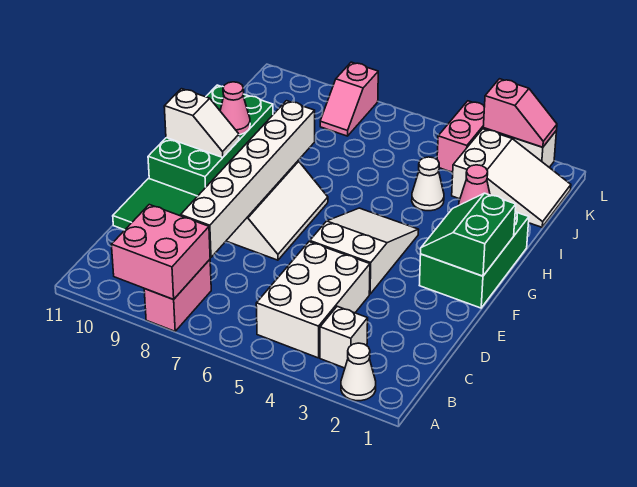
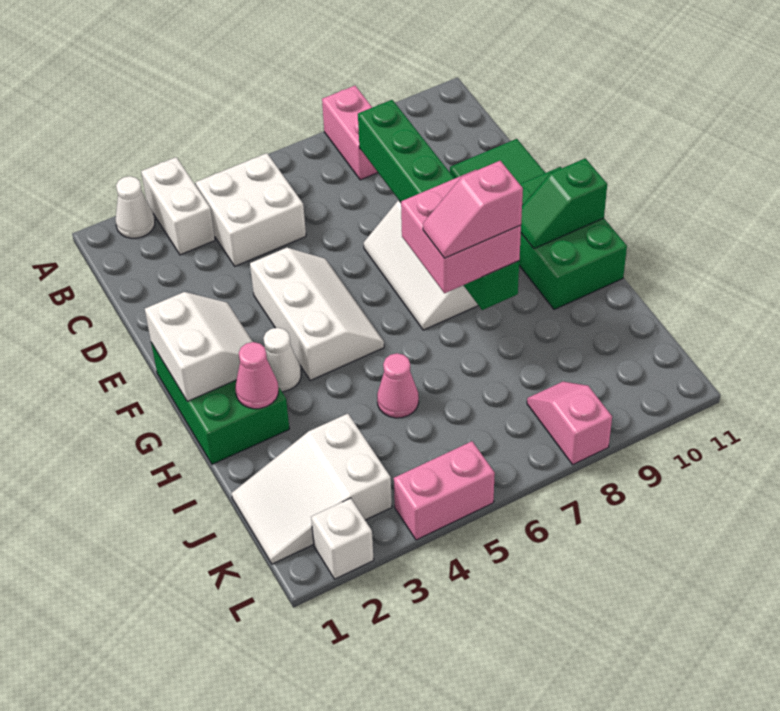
pink brick A8:B9 level 2 -> pink brick G7:H8 level 3
white brick B3 level 1 -> white brick A3:B3 level 1
white brick B4:D5 level 1 -> white brick B4:C5 level 1
white brick C8:H8 level 2 -> green brick C8:H8 level 2
white slope E4:G5 level 1 top E -> white slope E4:G5 level 1 top 4
green slope F1:G2 level 2 top 1 -> white slope F1:G2 level 2 top 1
green brick F10:I11 level 1 -> green brick F10:H11 level 1
white slope G10:G11 level 2 top 11 -> green slope G10:G11 level 2 top 11
pink cone H10 level 2 -> pink cone I5 level 1
white cone I4 level 1 -> white cone G3 level 1
pink brick K4:L4 level 1 -> pink brick L4:L5 level 1
pink slope L2:L3 level 2 top 3 -> pink slope H7:H8 level 4 top 8

